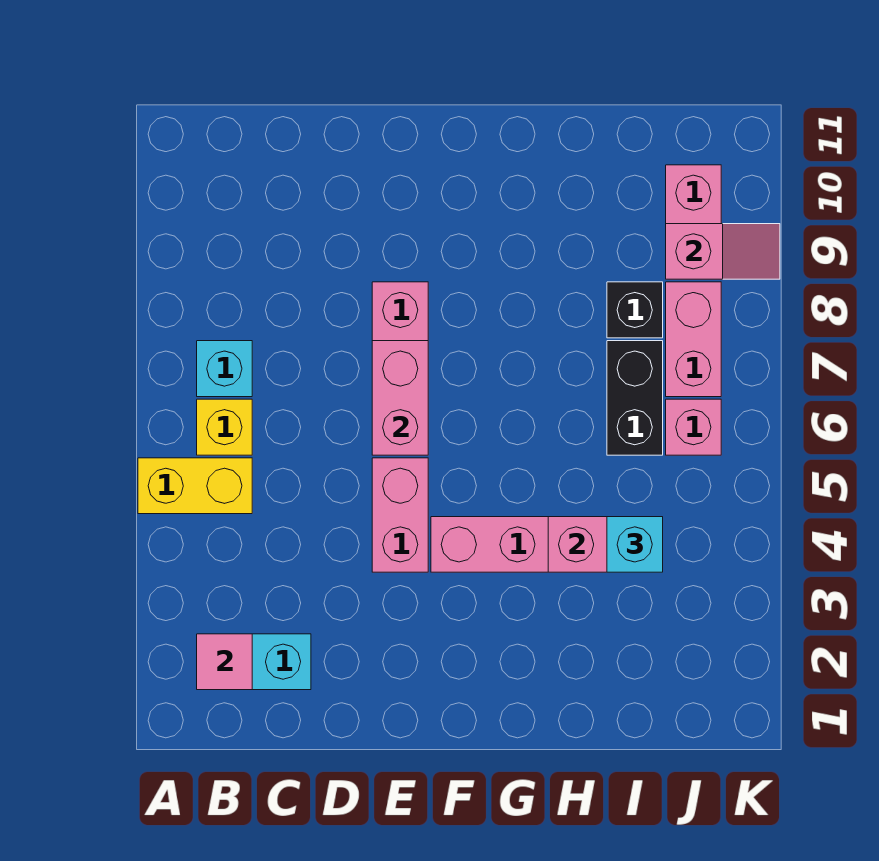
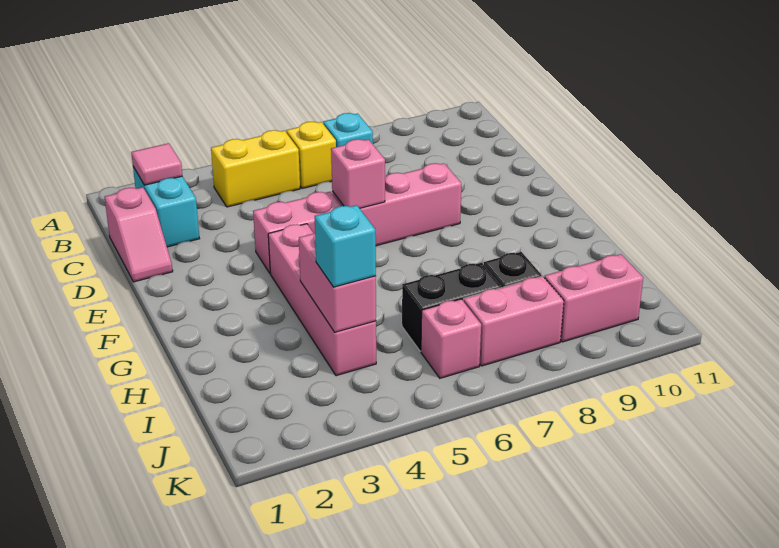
yellow brick A5:B5 level 1 -> yellow brick B4:B5 level 1
pink brick E6:E7 level 2 -> pink brick E6 level 2
pink slope J9:K9 level 2 top J -> pink slope C1:D1 level 1 top C

